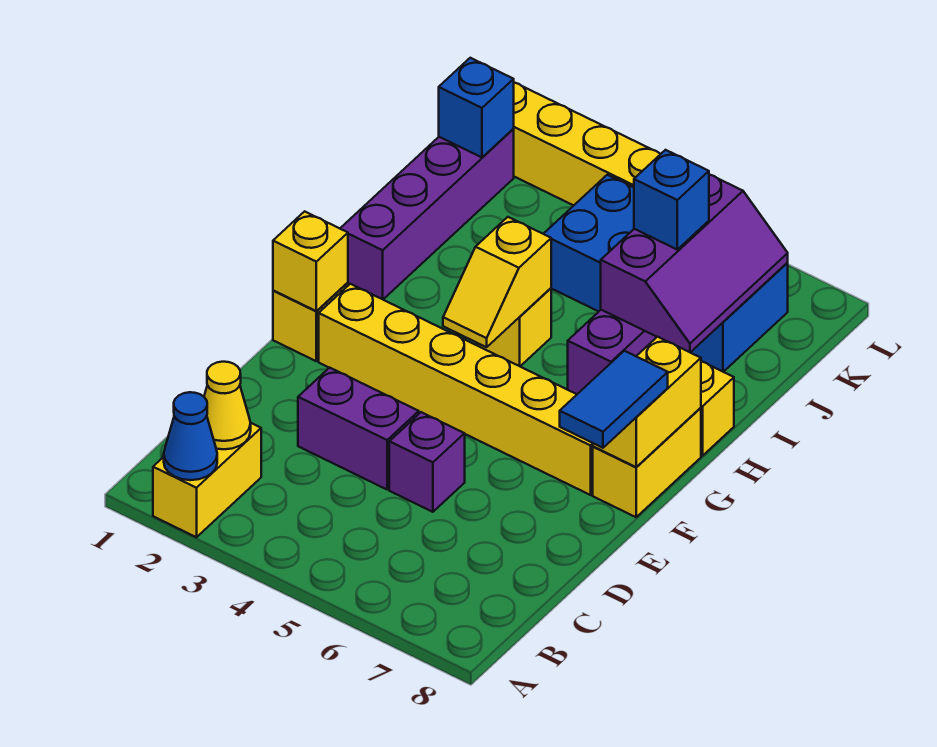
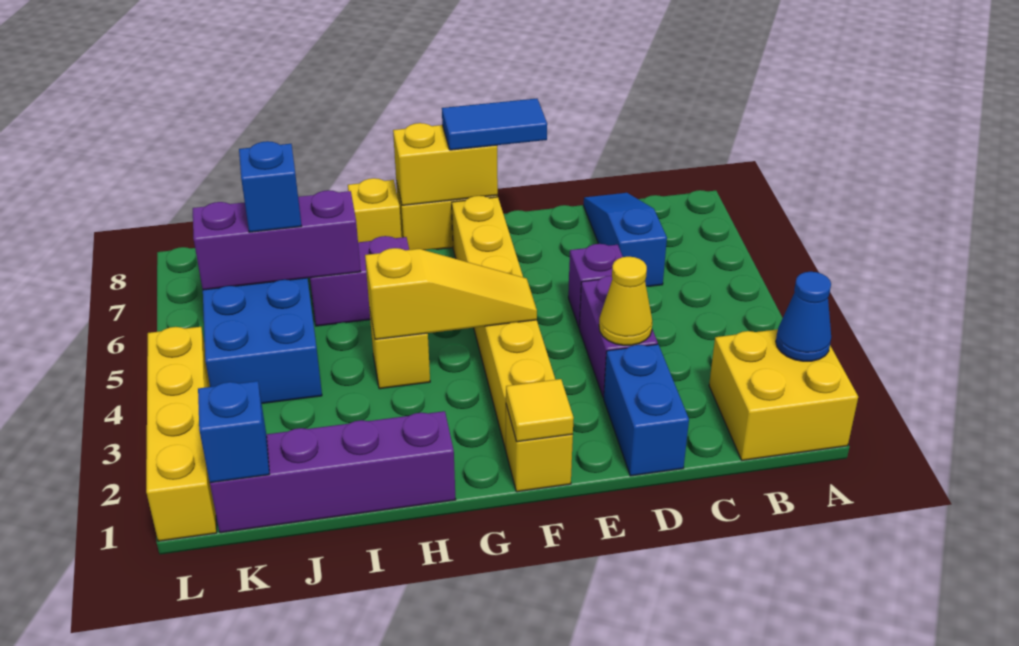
yellow brick A2:B2 level 1 -> yellow brick A1:B2 level 1
yellow cone B2 level 2 -> yellow cone D3 level 2
none -> blue slope C6:C8 level 1 top 6
none -> blue brick D1:D2 level 1
yellow brick F1 level 2 -> yellow tile F1 level 2
yellow slope G4:H4 level 2 top H -> yellow slope F4:H4 level 2 top H

